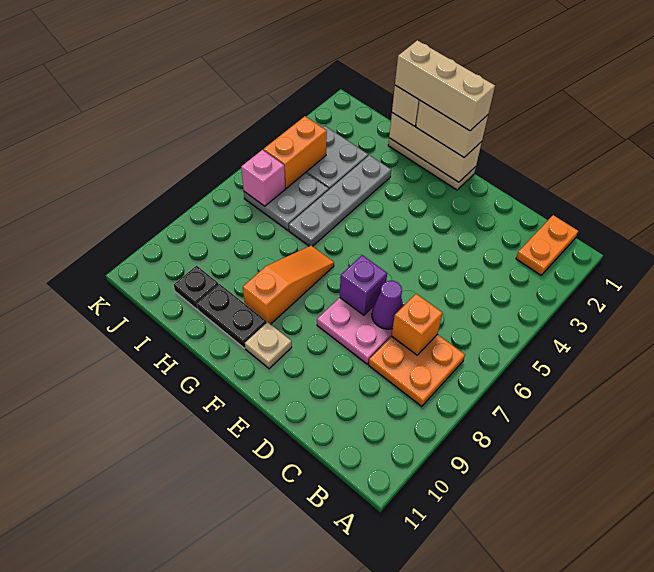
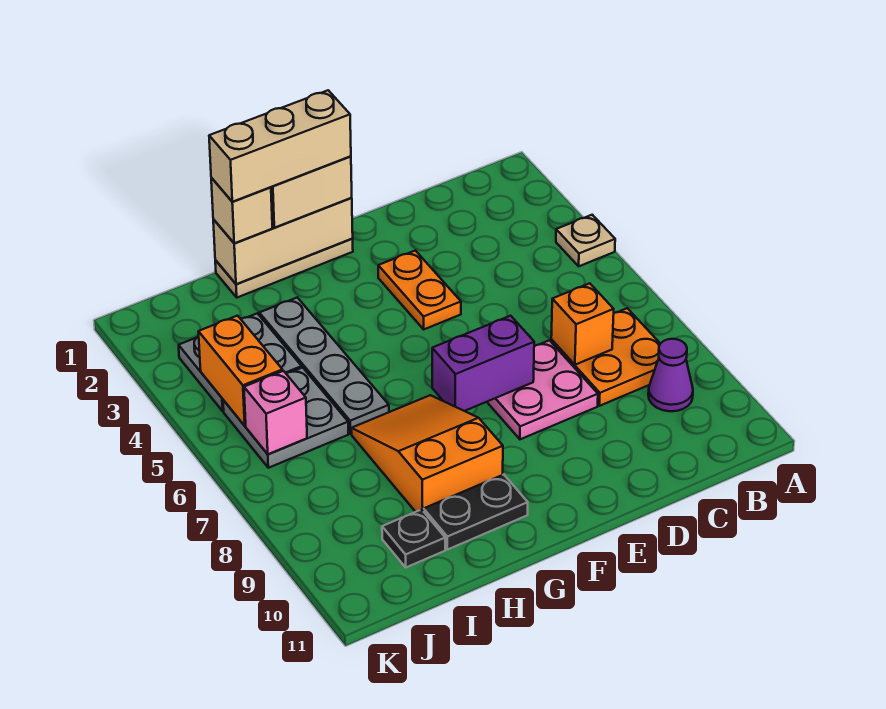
orange plate B1:B2 level 1 -> orange plate E3:E4 level 1
purple cone D7 level 2 -> purple cone B9 level 1
purple brick E7 level 2 -> purple brick E7:F7 level 2
tan plate F10 level 1 -> tan plate A4 level 1
orange slope G7:G9 level 1 top 9 -> orange slope G7:H9 level 1 top 9

